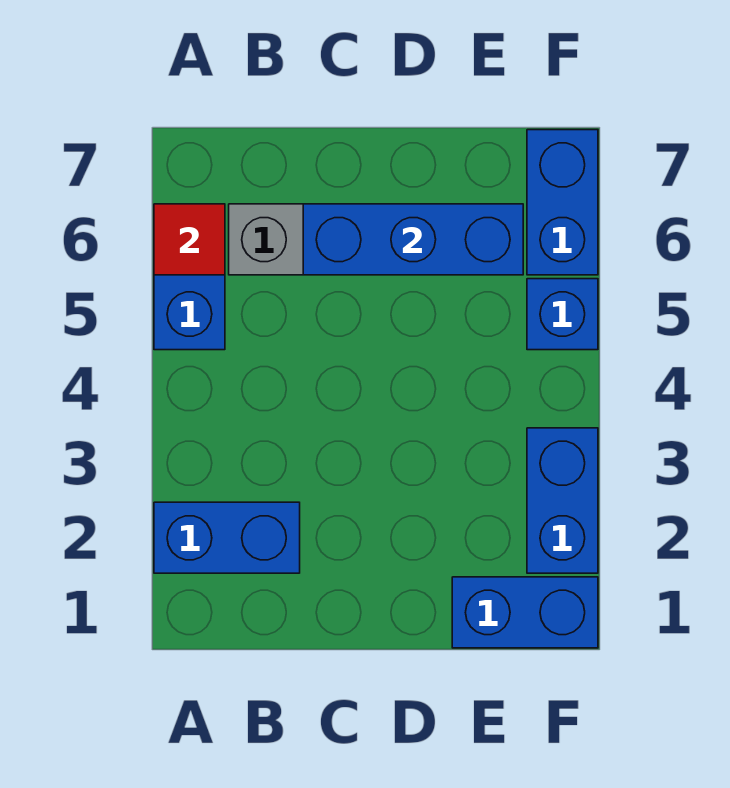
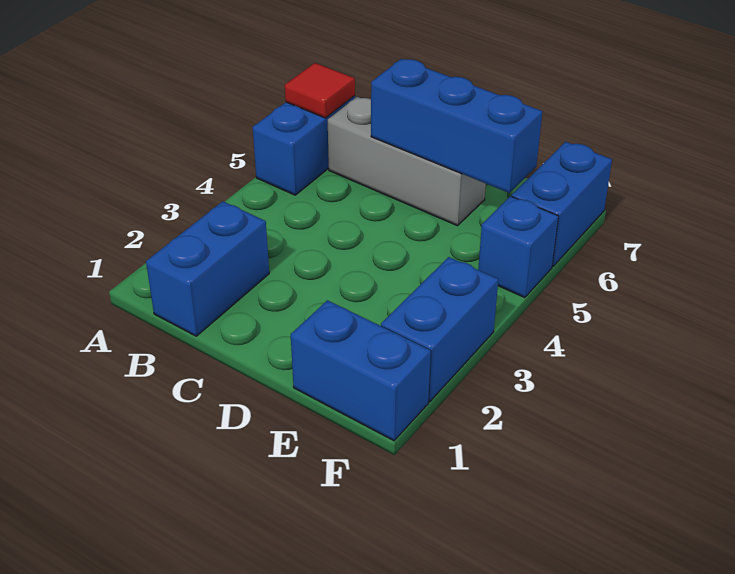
blue brick A2:B2 level 1 -> blue brick B1:B2 level 1

